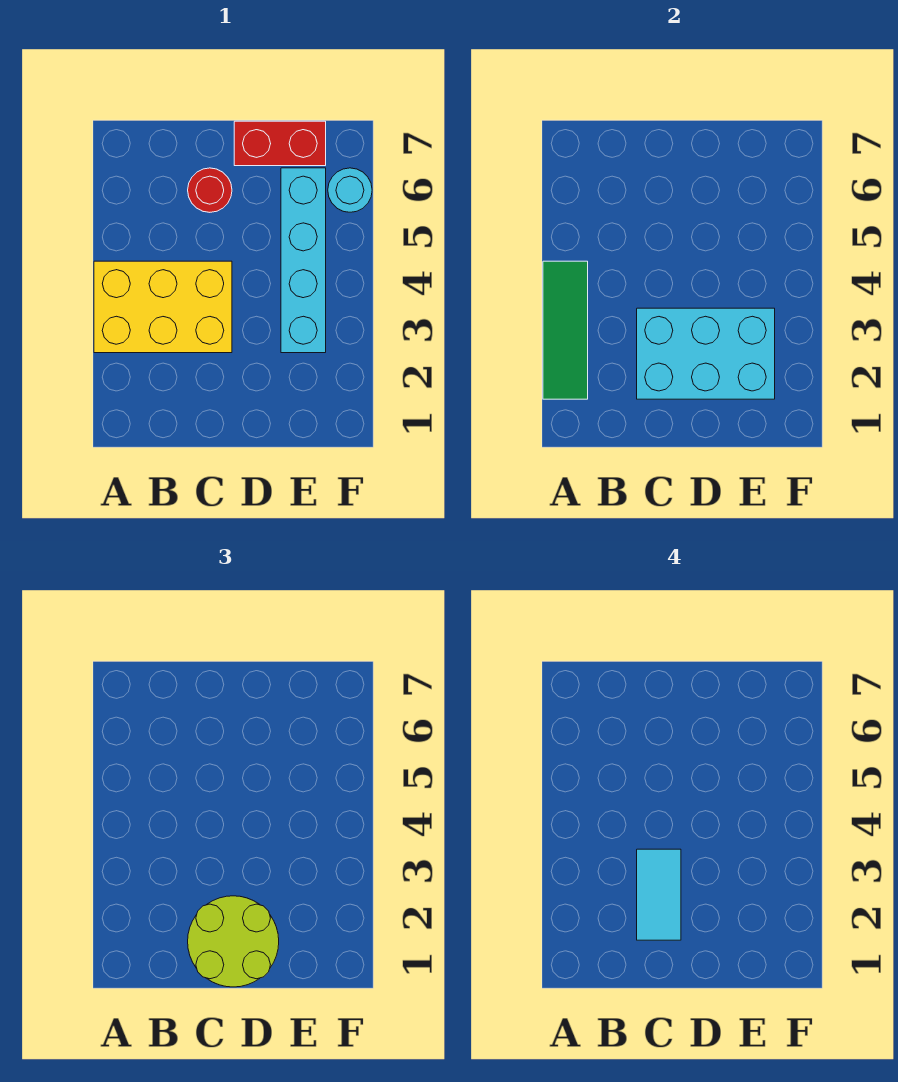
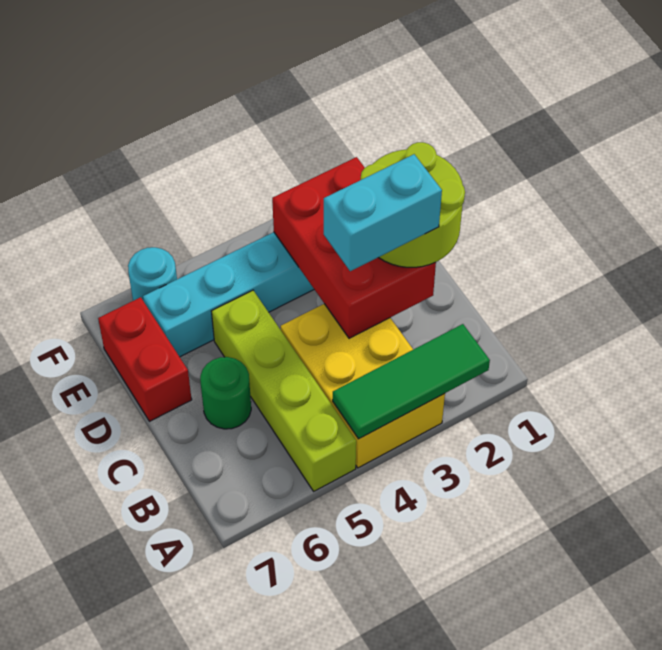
none -> lime brick A5:D5 level 1
cyan brick C2:E3 level 2 -> red brick C2:E3 level 2
cyan tile C2:C3 level 4 -> cyan brick C2:C3 level 4
red round brick C6 level 1 -> green round brick C6 level 1

